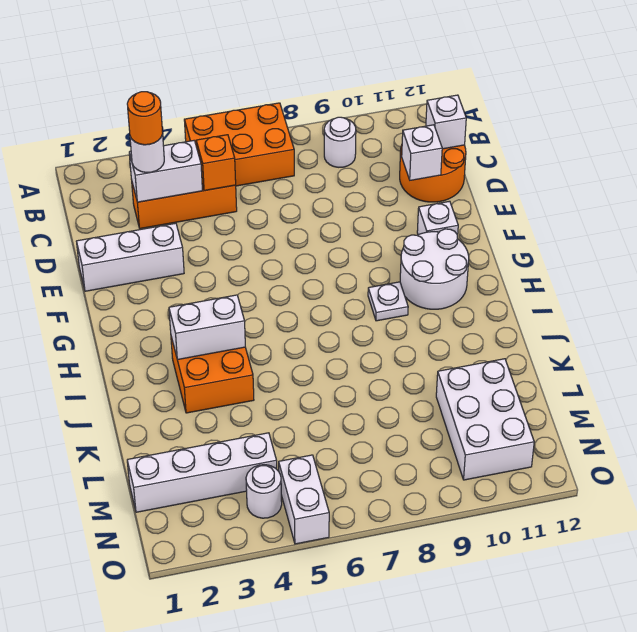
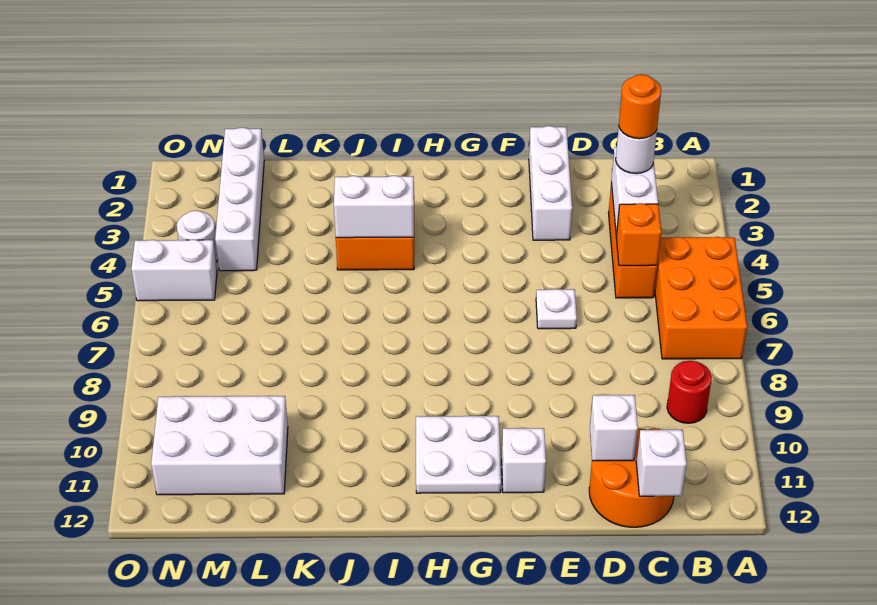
white round brick B9 level 1 -> red round brick B9 level 1
white round brick G10:H11 level 1 -> white plate G10:H11 level 1
white plate H9 level 1 -> white plate E6 level 1
white brick I3:I4 level 2 -> white brick I4:J4 level 2

